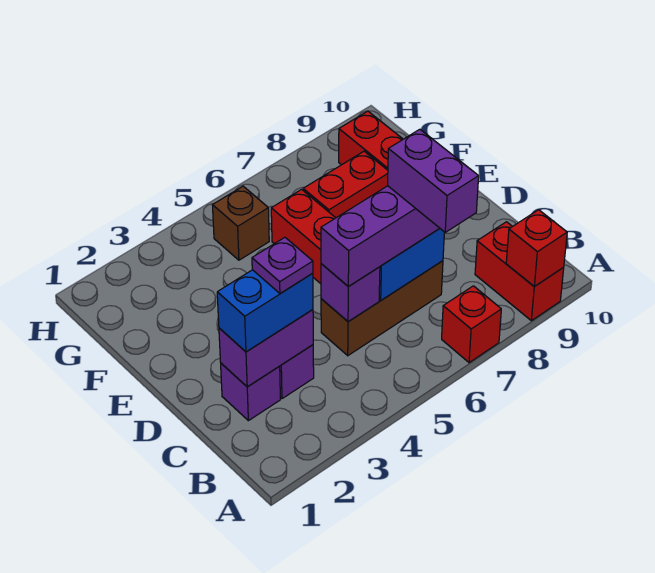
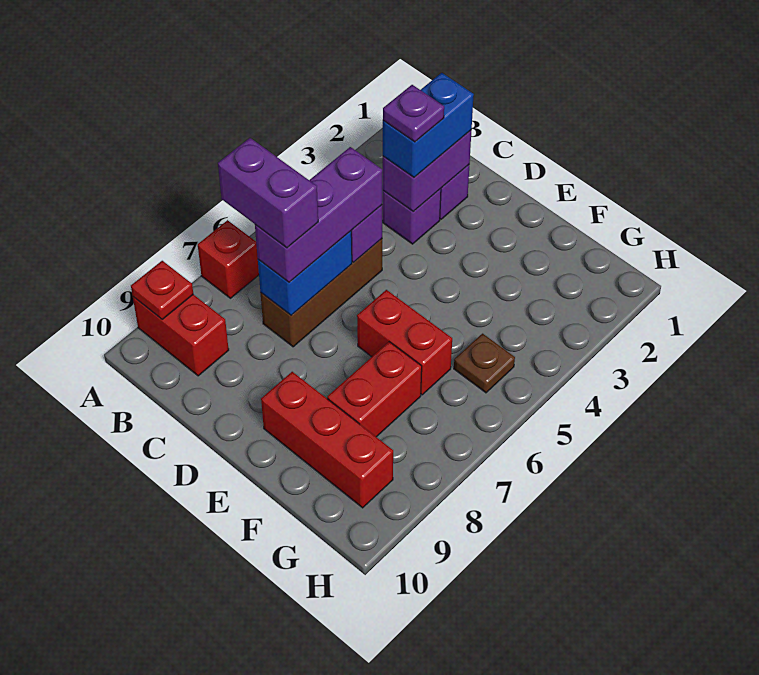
red brick A9 level 2 -> red plate A9 level 2
brown brick G5 level 1 -> brown plate G5 level 1

